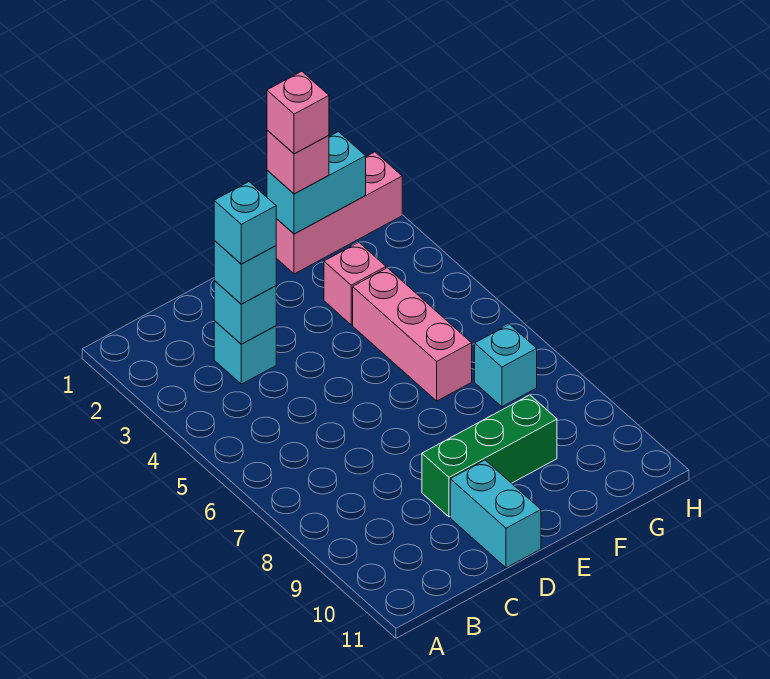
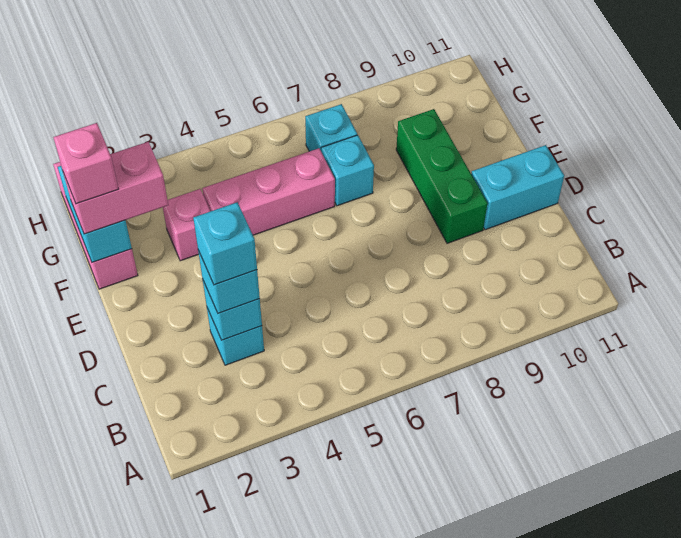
pink brick F1 level 3 -> pink brick F1:F2 level 3
none -> cyan brick F7 level 1

